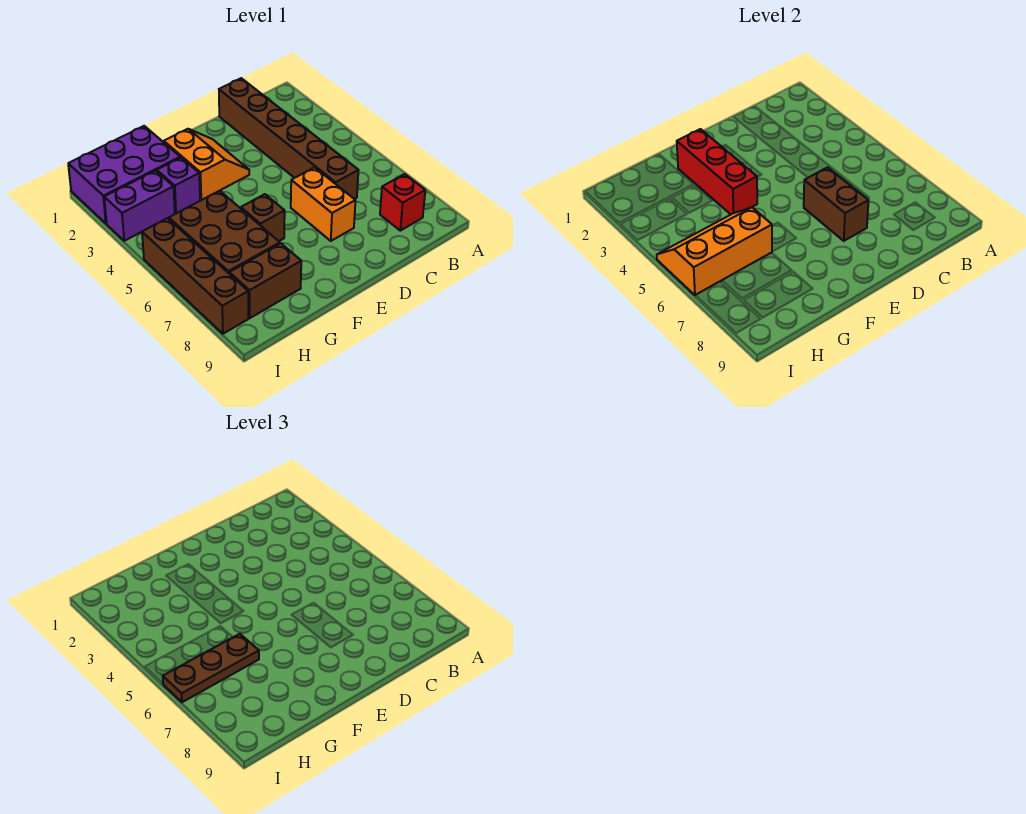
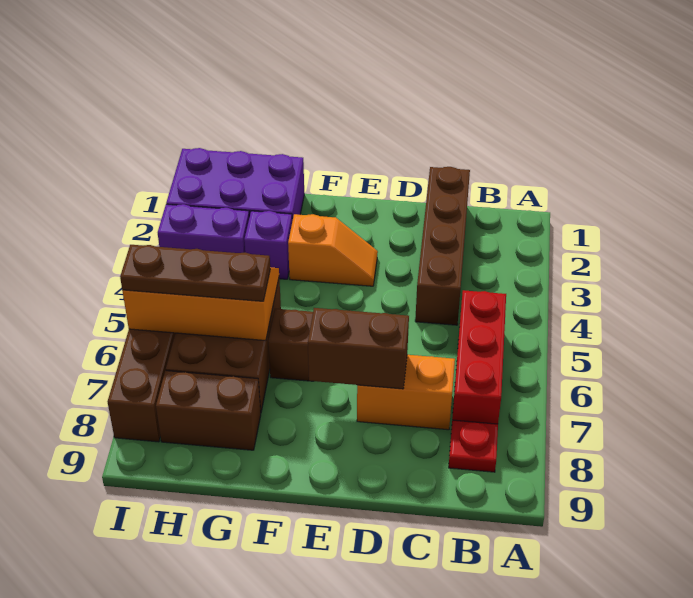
red brick B8 level 1 -> red plate B8 level 1
brown brick C1:C6 level 1 -> brown brick C1:C4 level 1
orange brick D6:D7 level 1 -> orange brick C7:D7 level 1
brown brick D6:D7 level 2 -> brown brick D7:E7 level 2
orange slope E2:F3 level 1 top F -> orange slope E3:F3 level 1 top F
red brick F2:F4 level 2 -> red brick B5:B7 level 1

